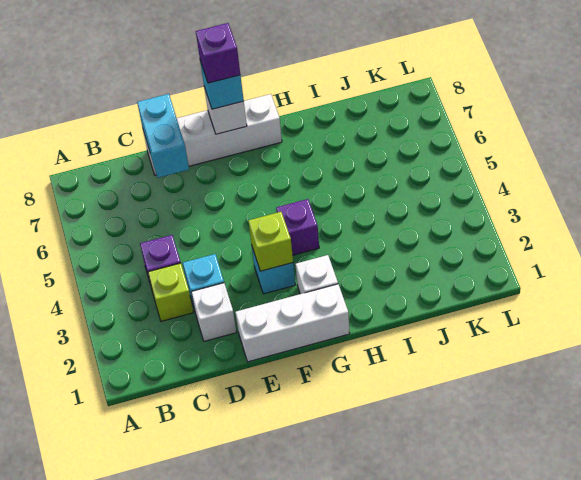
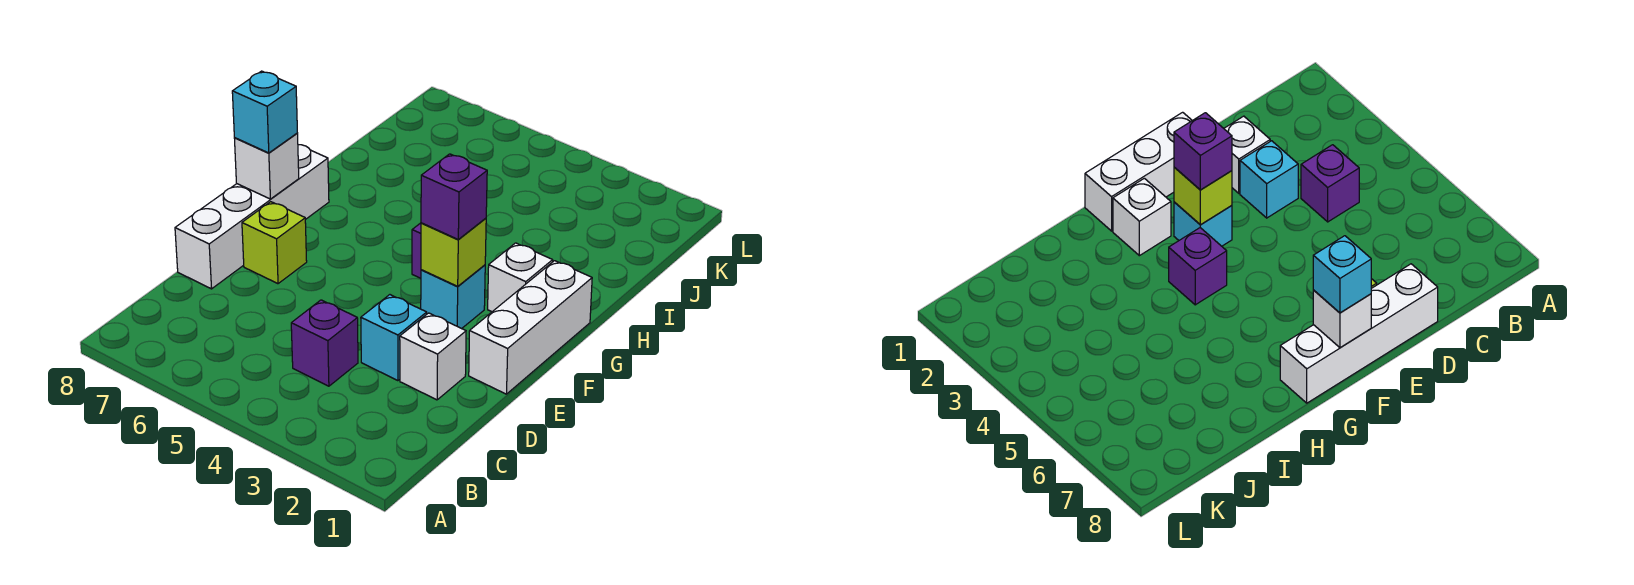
lime brick C3 level 1 -> lime brick E7 level 1
cyan brick D7:D8 level 2 -> none
purple brick F8 level 4 -> purple brick F3 level 3

